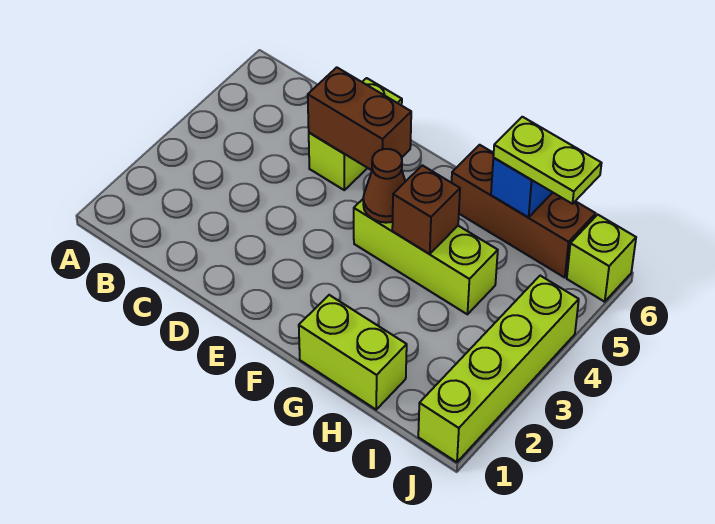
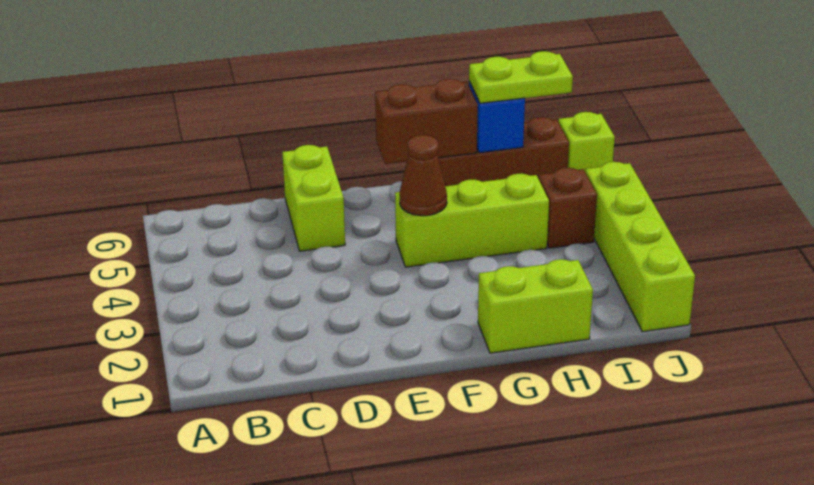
brown brick D5:E5 level 2 -> brown brick F6:G6 level 2
brown brick G4 level 2 -> brown brick I4 level 1

